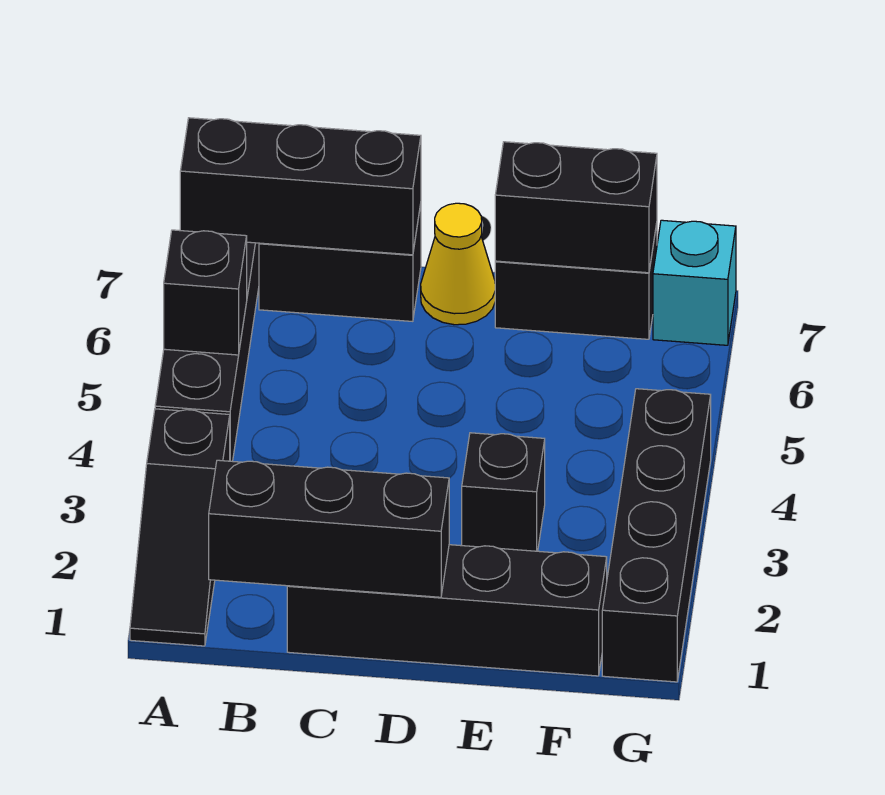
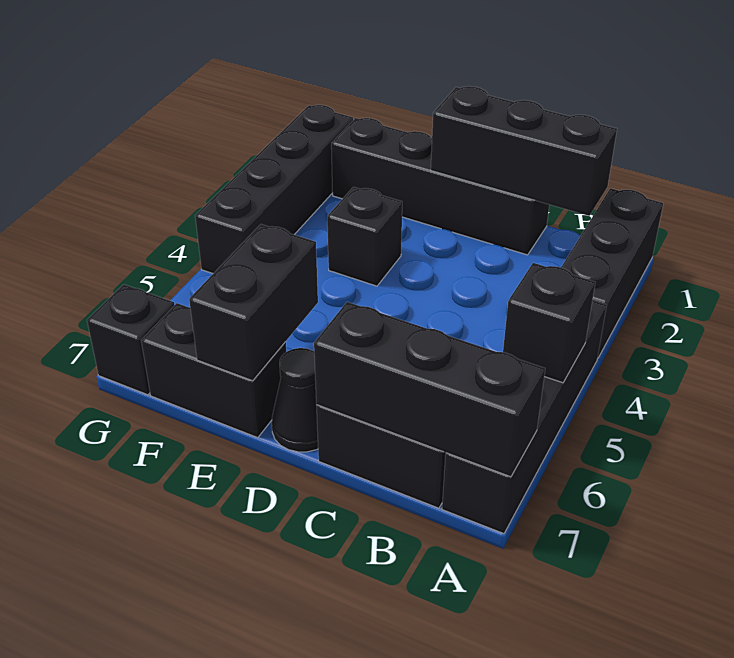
black slope A1:A3 level 1 top 3 -> black brick A1:A3 level 1
yellow cone D7 level 1 -> black cone D7 level 1
black brick E7:F7 level 2 -> black brick E6:E7 level 2
cyan brick G7 level 1 -> black brick G7 level 1

